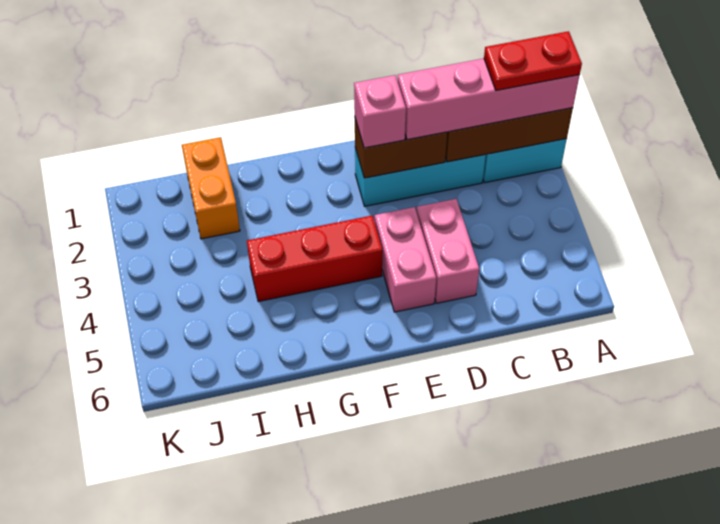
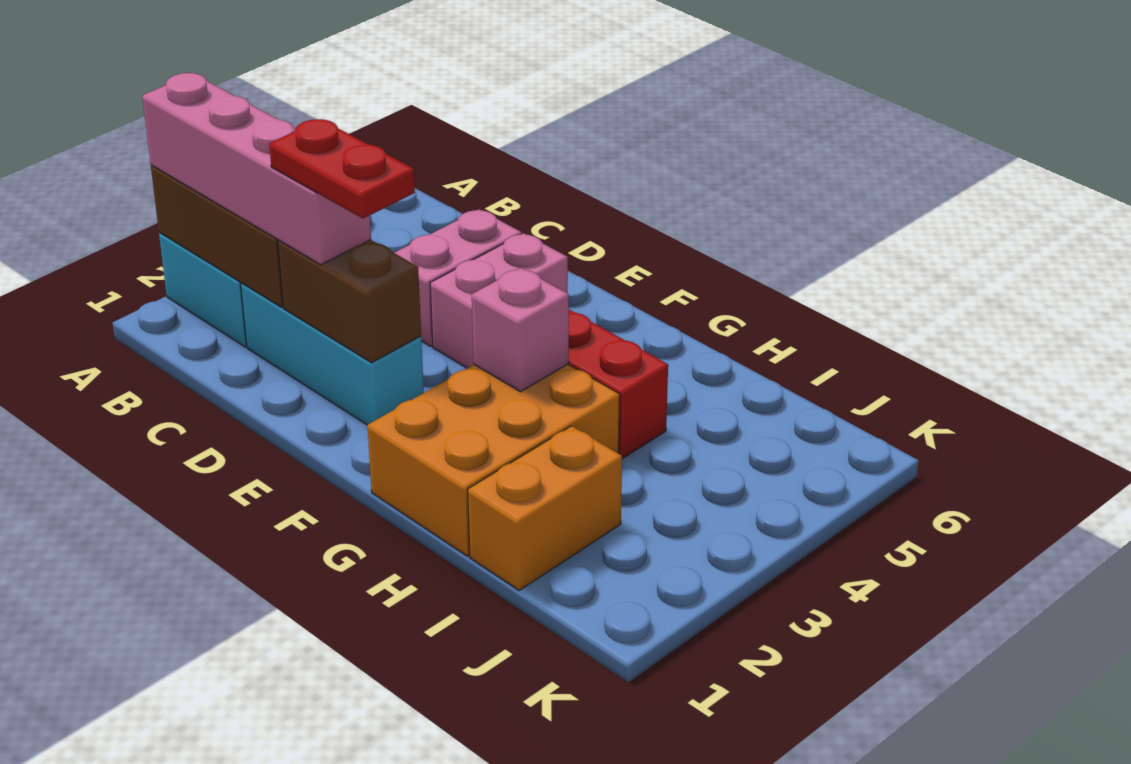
red plate A2:B2 level 4 -> red plate D2:E2 level 4
pink brick E2 level 3 -> pink brick G3 level 2
none -> orange brick G1:H3 level 1

